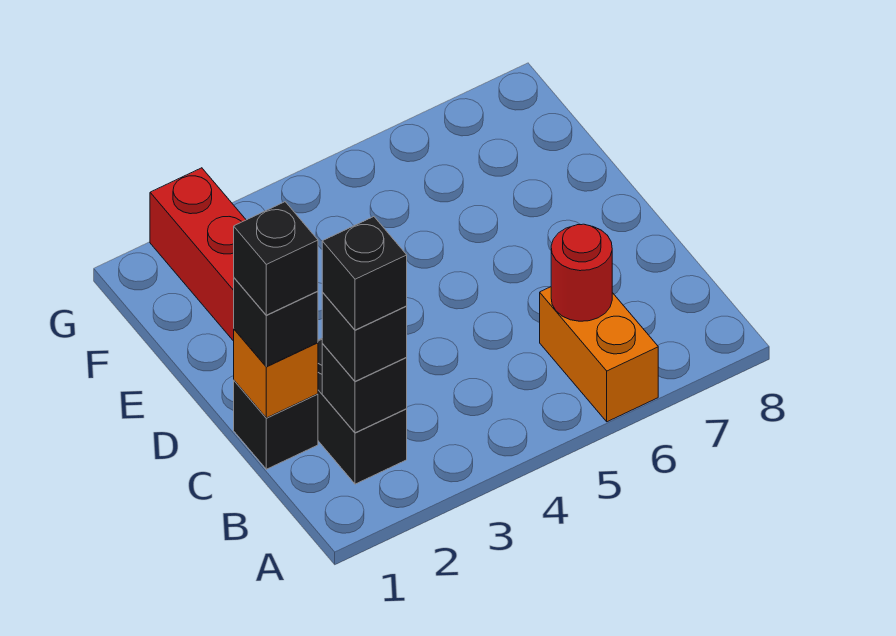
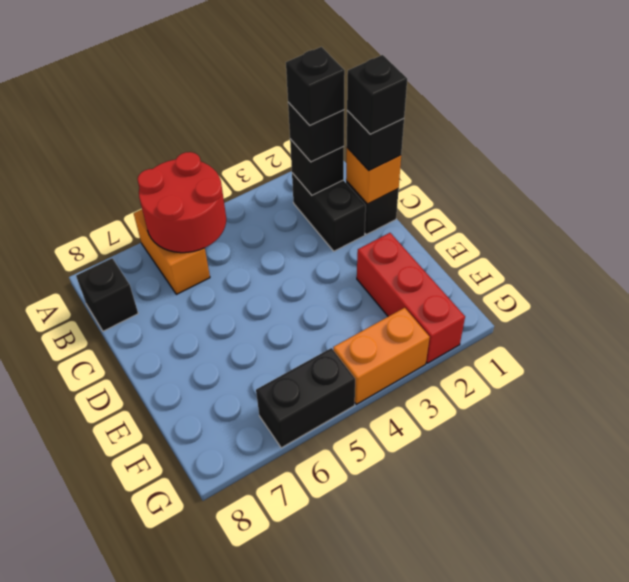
red round brick B6 level 2 -> red round brick A5:B6 level 2
none -> black brick B8 level 1
none -> orange brick G3:G4 level 1
none -> black brick G5:G6 level 1

